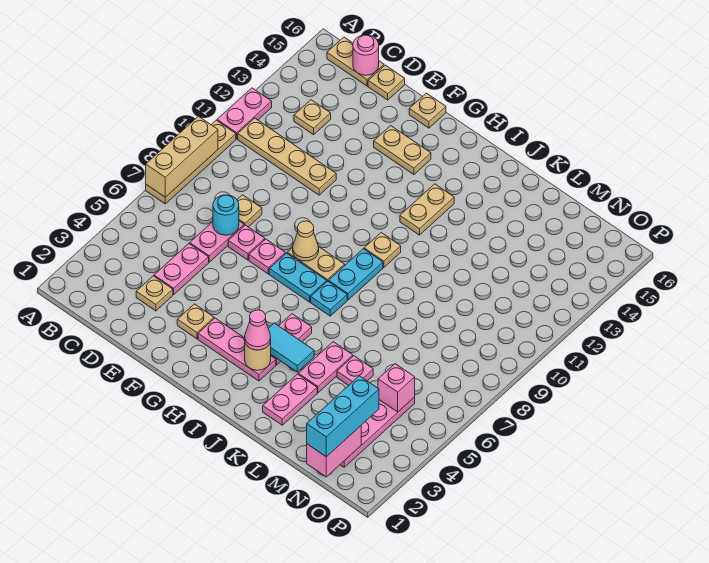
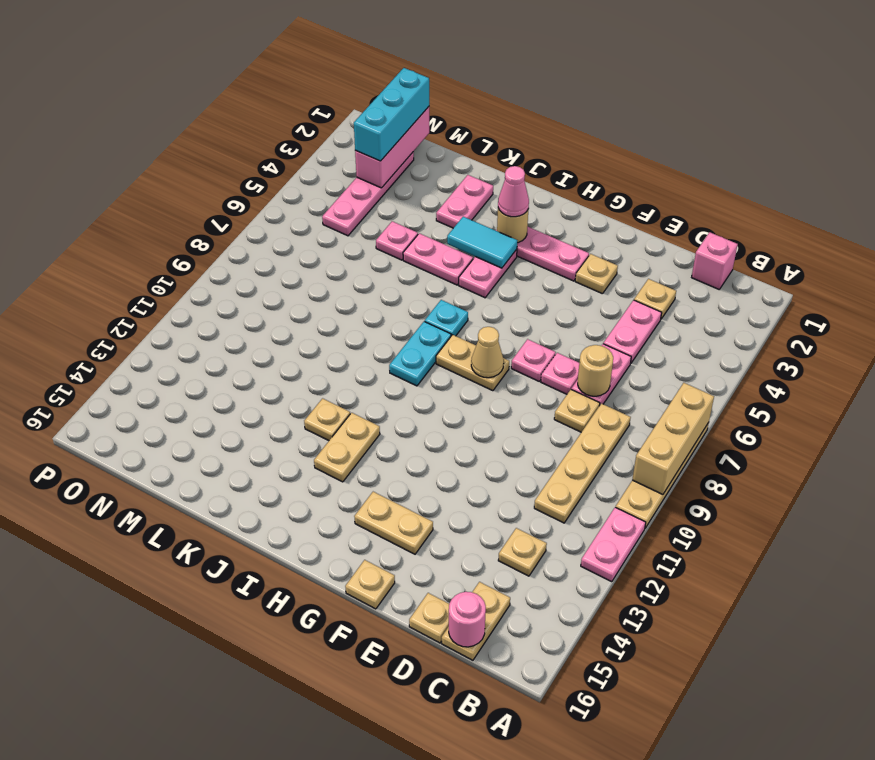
tan plate B11:E11 level 1 -> tan plate C8:C11 level 1
tan plate B16:C16 level 1 -> tan plate C15:C16 level 1
cyan round brick D7 level 2 -> tan round brick D7 level 2
cyan plate G7:H7 level 1 -> none
tan plate I10 level 1 -> tan plate J12 level 1
pink plate K4:K5 level 1 -> pink plate J5:K5 level 1
pink brick N1:N2 level 2 -> pink brick N1:N3 level 2
pink brick N5 level 2 -> pink brick C1 level 1

